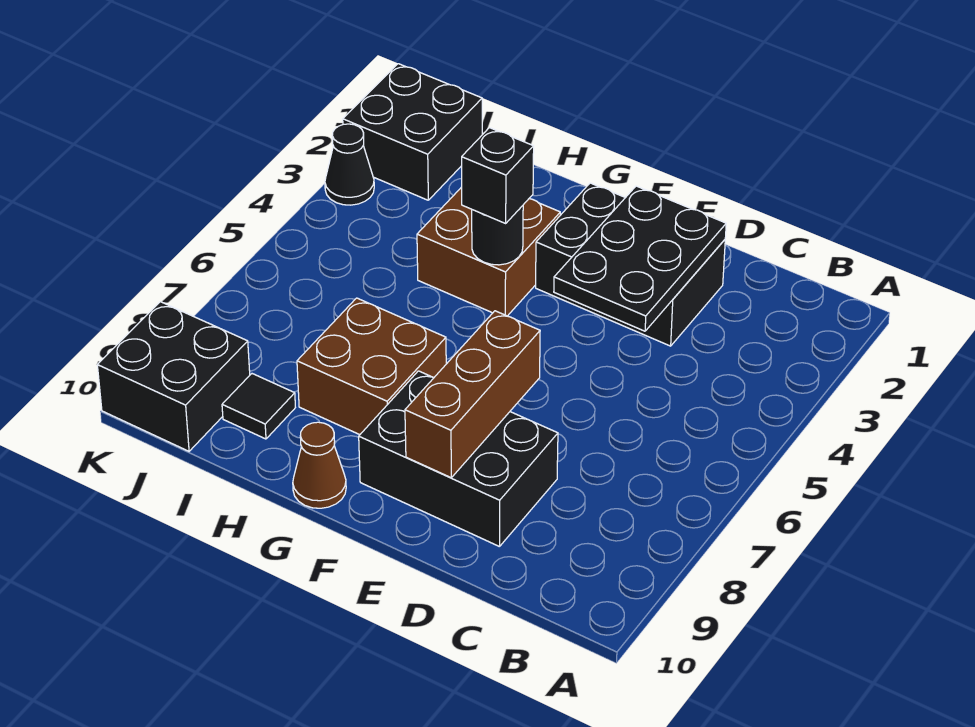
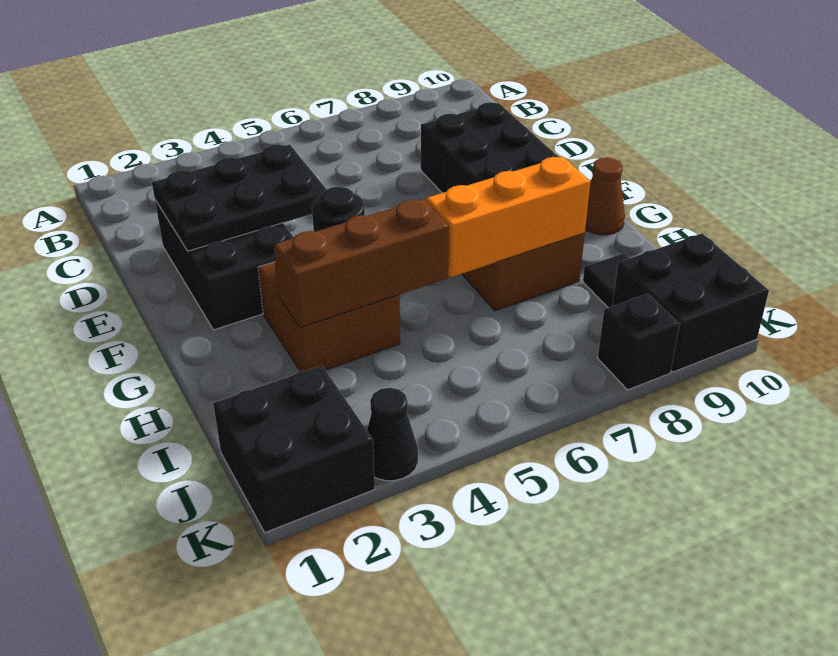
brown brick E7:E9 level 2 -> brown brick H3:H5 level 2
black brick G4 level 3 -> black brick K8 level 1
none -> orange brick H6:H8 level 2

